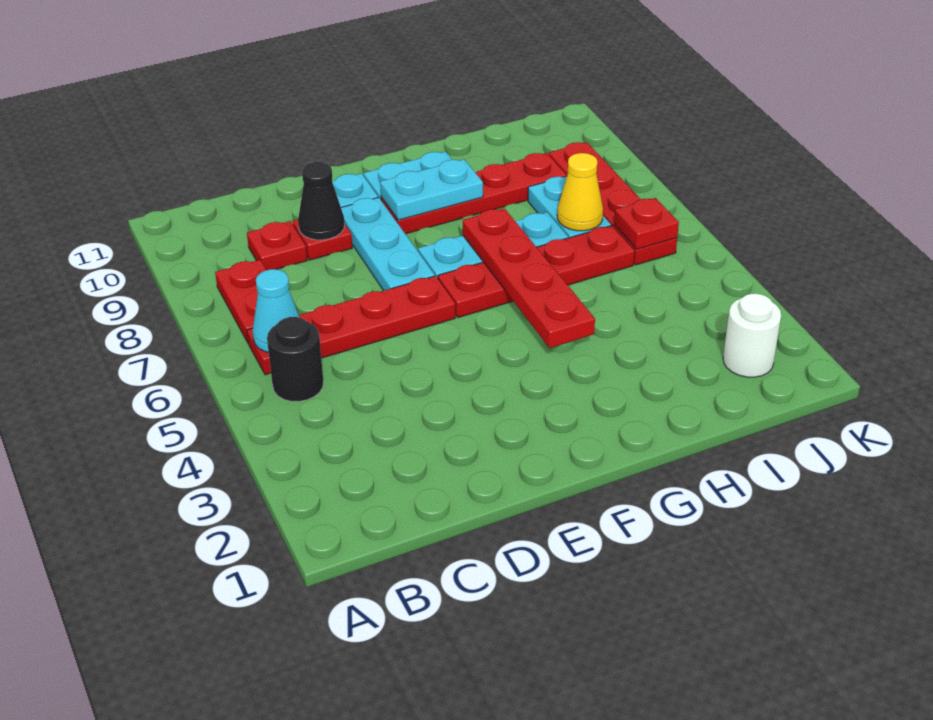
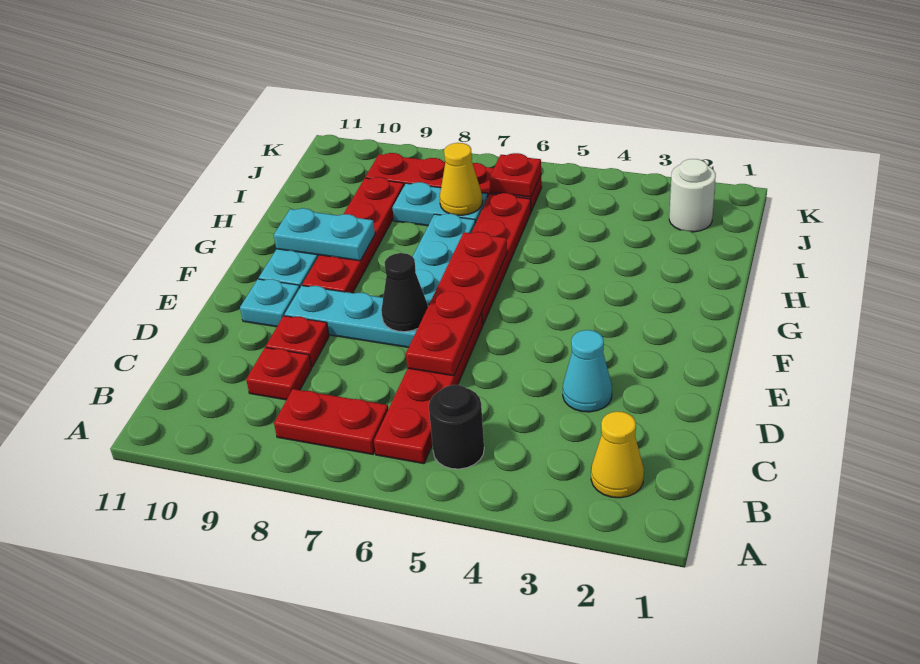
none -> yellow cone B2 level 1
cyan cone B6 level 2 -> cyan cone D3 level 1
black cone D9 level 2 -> black cone E7 level 2
cyan plate F9:G9 level 2 -> cyan plate G9:G10 level 2
red plate G4:G7 level 2 -> red plate D6:G6 level 2

